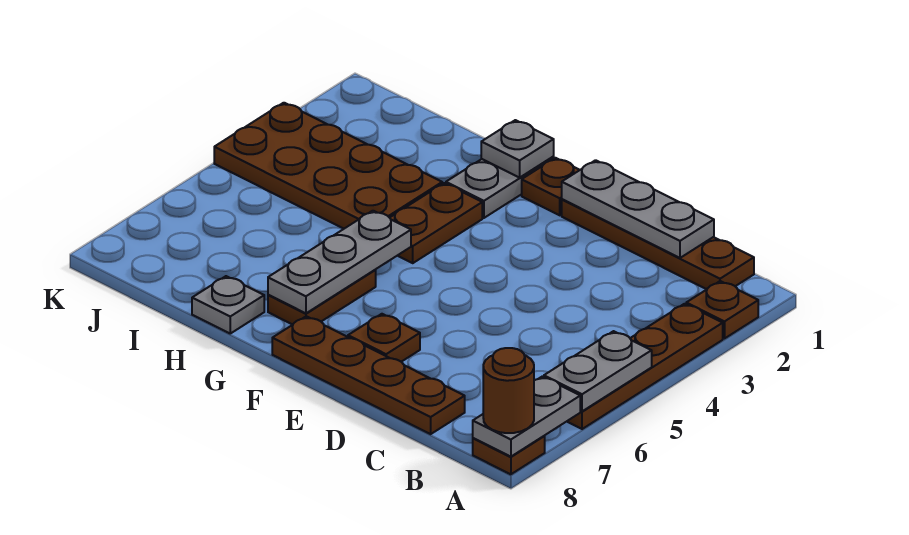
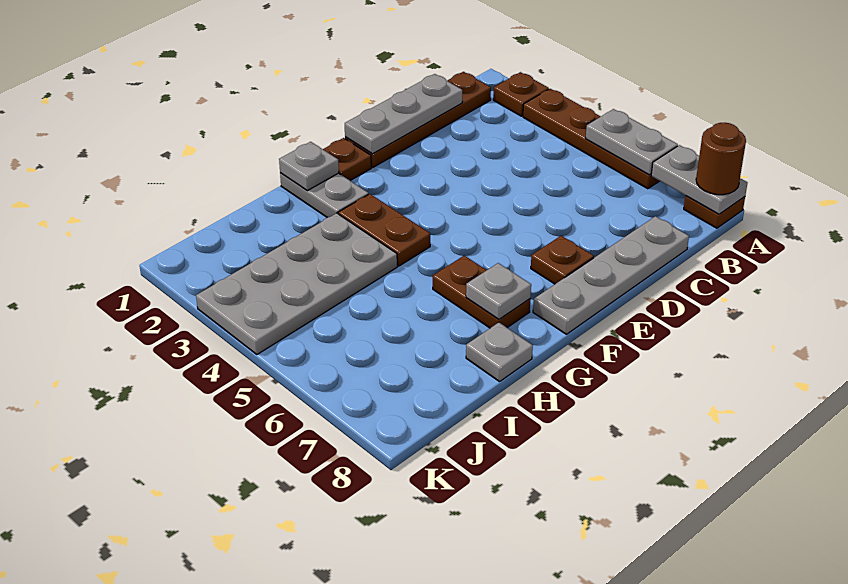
brown plate C8:F8 level 1 -> grey plate C8:F8 level 1
grey plate G5:G7 level 2 -> grey plate G7 level 2
brown plate H3:K4 level 1 -> grey plate H3:K4 level 1

